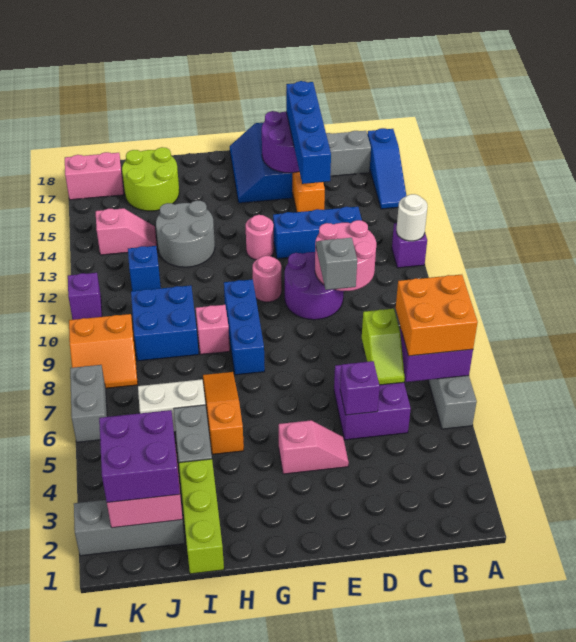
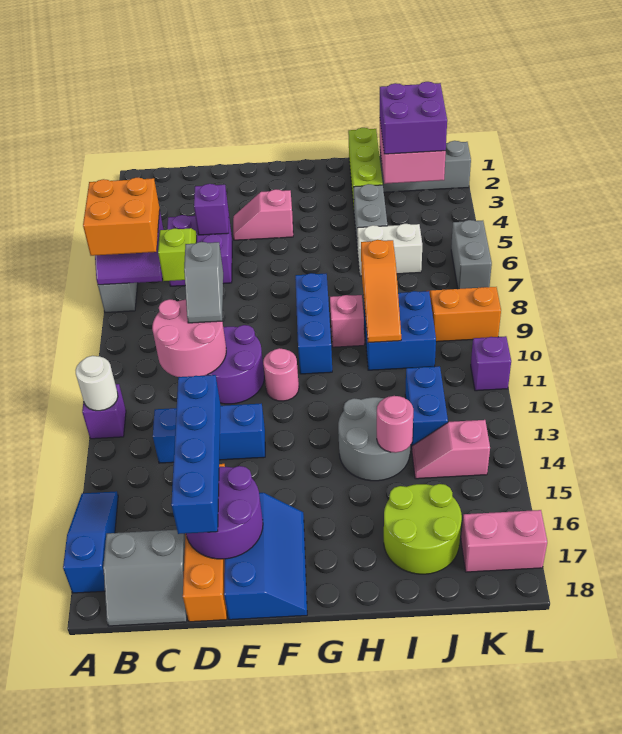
pink round brick F13 level 1 -> pink round brick I14 level 2
orange slope H5:H7 level 1 top 5 -> orange slope I8:I10 level 2 top 8
blue brick J12 level 1 -> blue brick J12:J13 level 1

